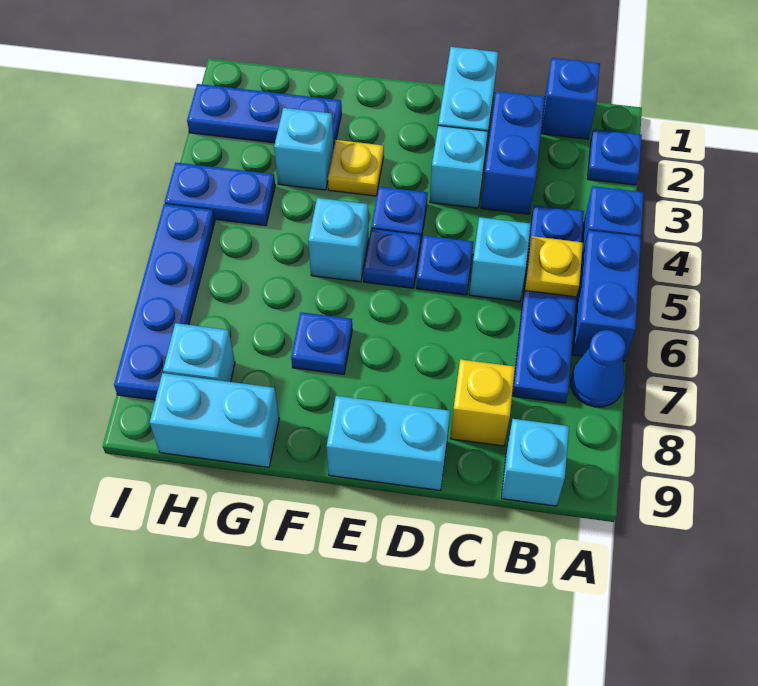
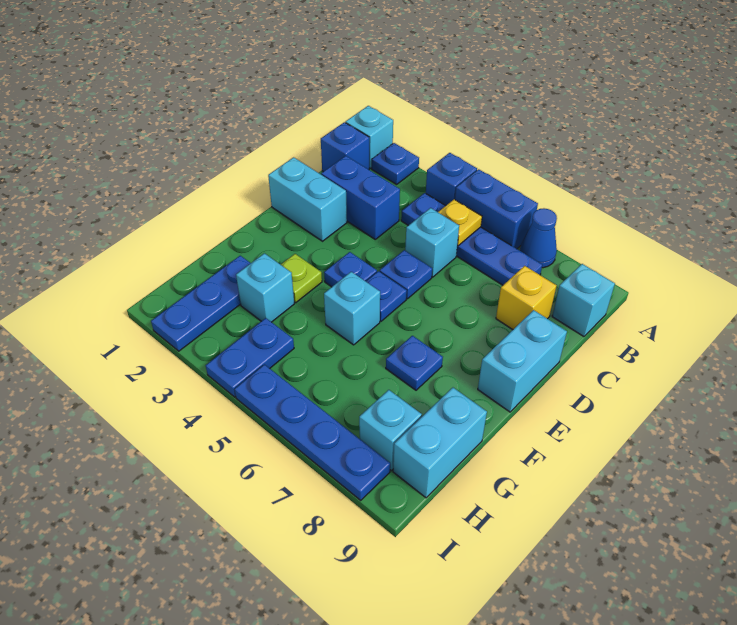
cyan brick D3 level 1 -> cyan brick A1 level 1
yellow plate F3 level 1 -> lime plate F3 level 1

